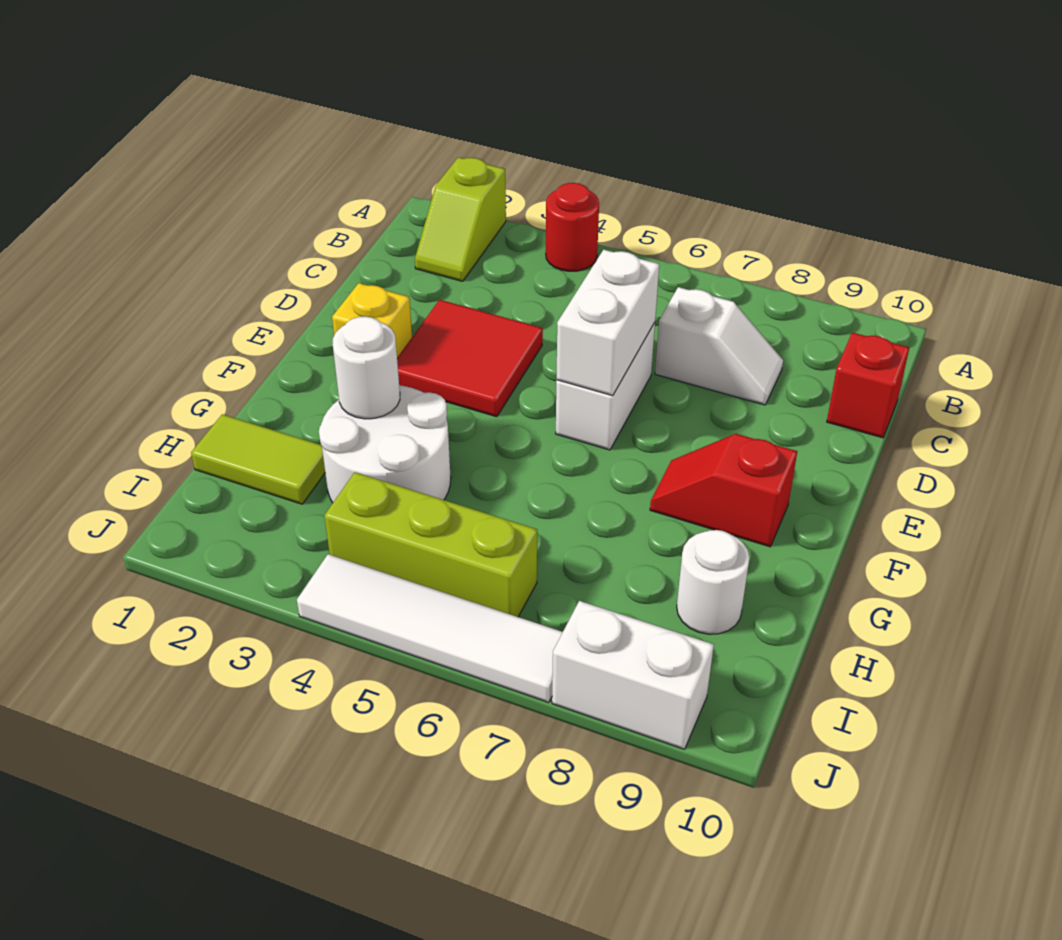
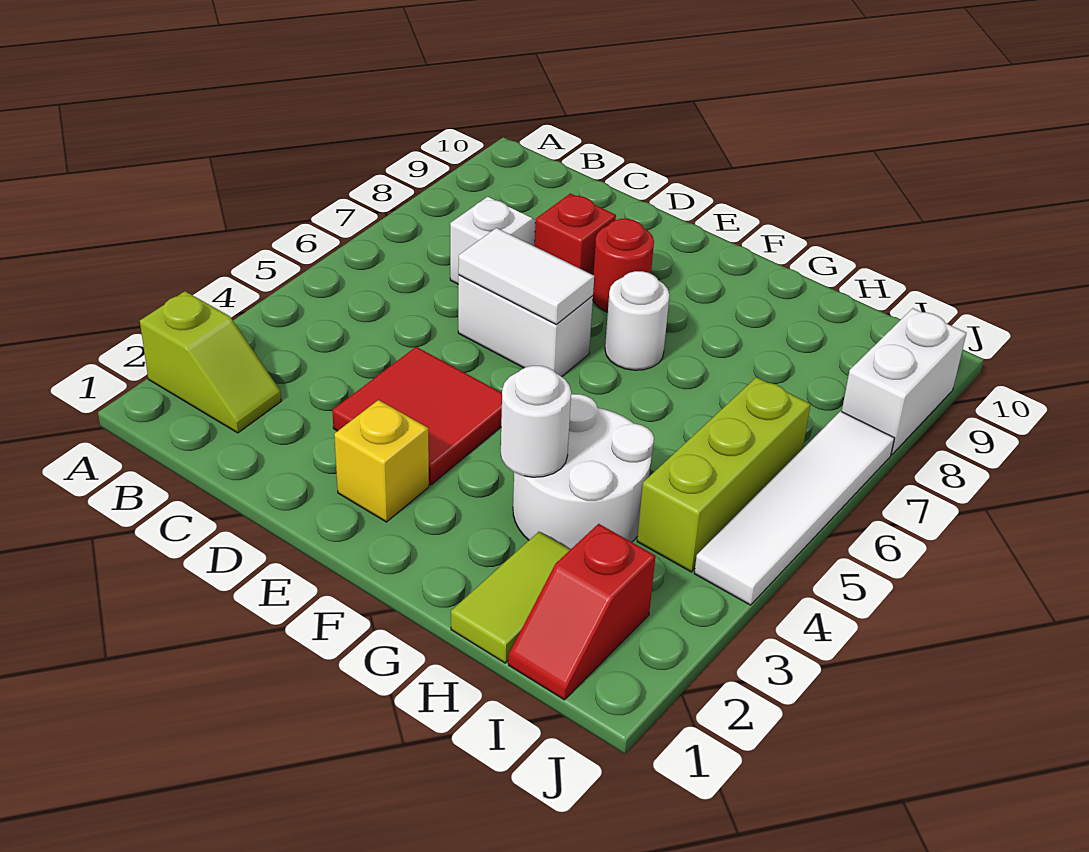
red round brick A4 level 1 -> red round brick E8 level 1
red brick C10 level 1 -> red brick D8 level 1
white brick D6:E6 level 2 -> white tile D6:E6 level 2
red slope F8:F9 level 1 top 9 -> red slope I1:I2 level 1 top 2
white round brick H9 level 1 -> white round brick F7 level 1

